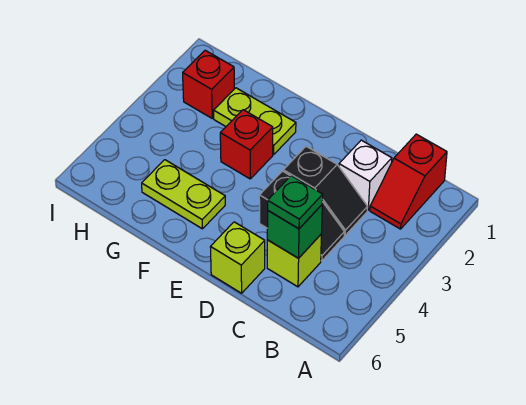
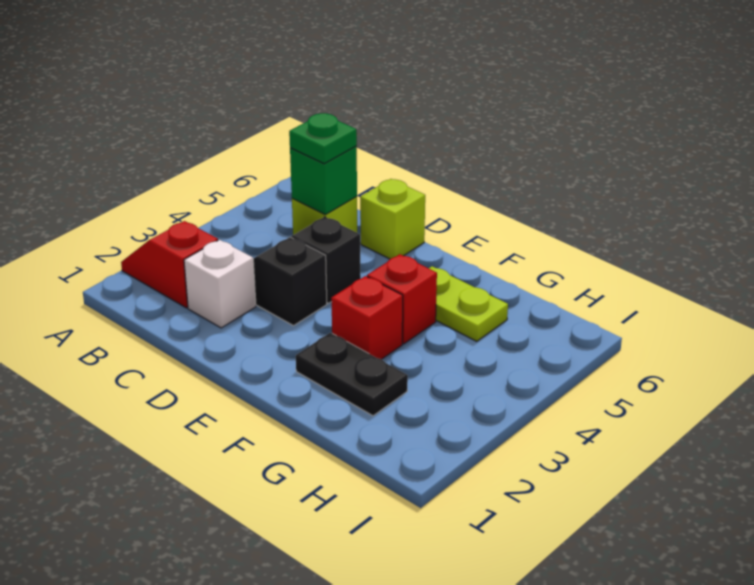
red slope B1:B2 level 1 top 1 -> red slope A2:B2 level 1 top B
lime plate F2:G2 level 1 -> black plate F2:G2 level 1
red brick H2 level 1 -> red brick F4 level 1

